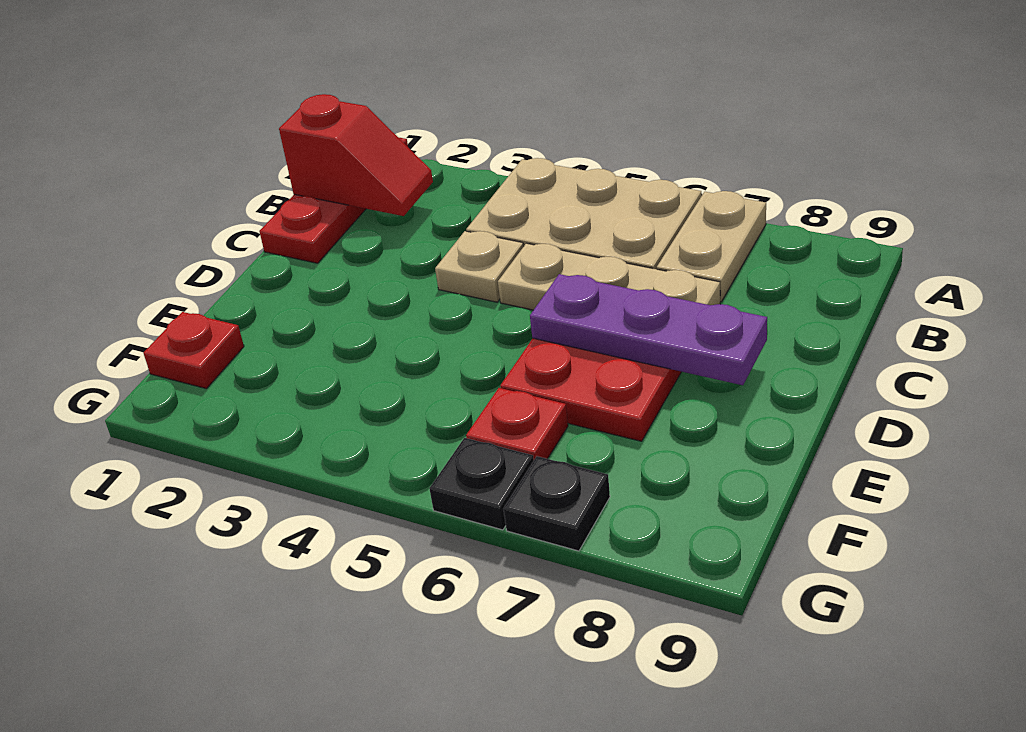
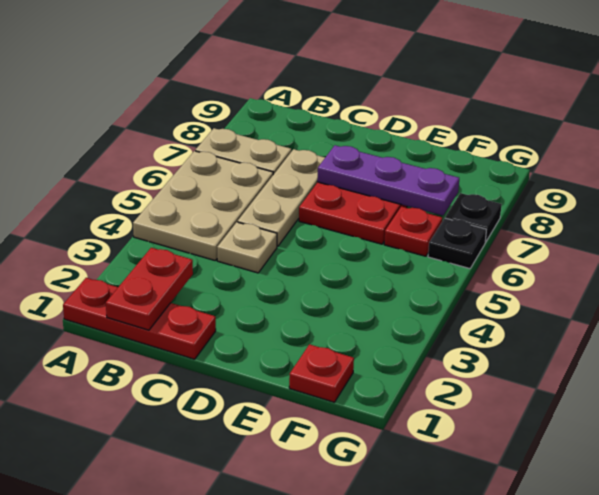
red slope B1:B2 level 2 top 1 -> red plate B1:B2 level 2
purple plate D6:D8 level 2 -> purple plate D7:F7 level 2

